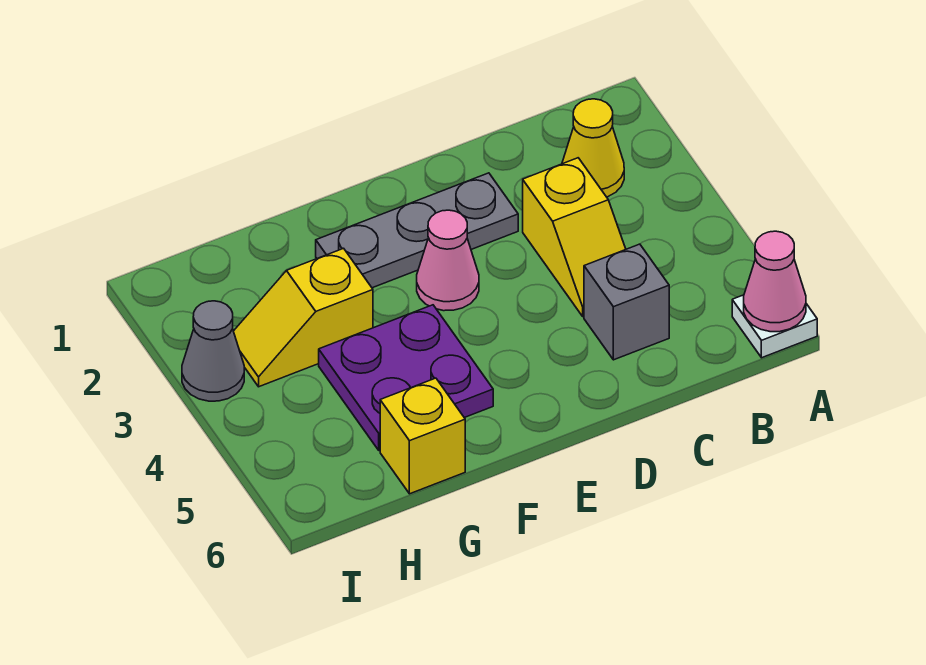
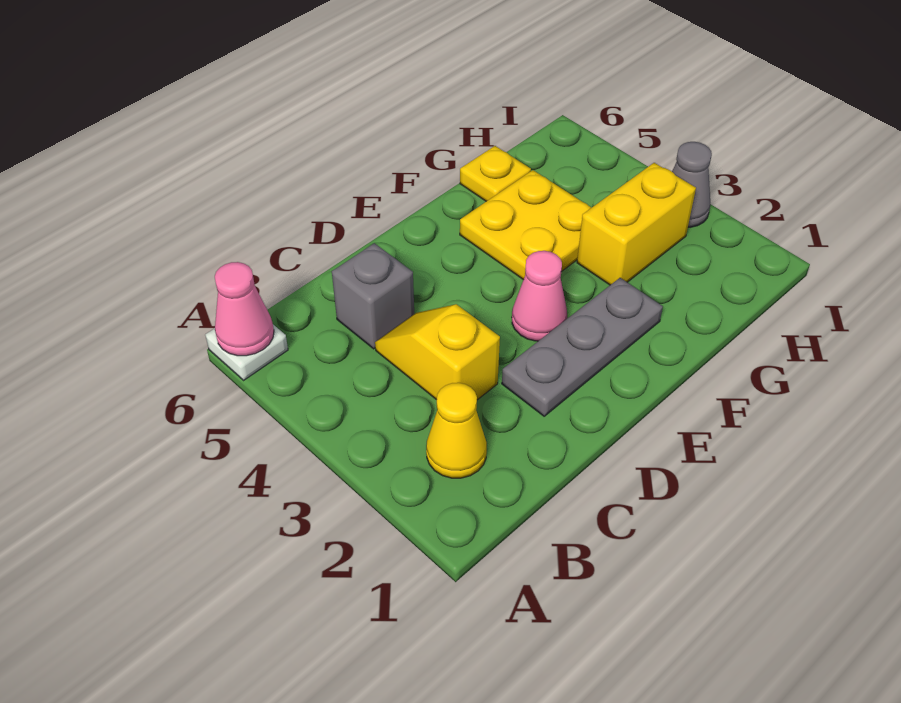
purple plate F4:G5 level 1 -> yellow plate F4:G5 level 1
yellow slope G3:H3 level 1 top G -> yellow brick G3:H3 level 1
yellow brick G6 level 1 -> yellow plate G6 level 1

